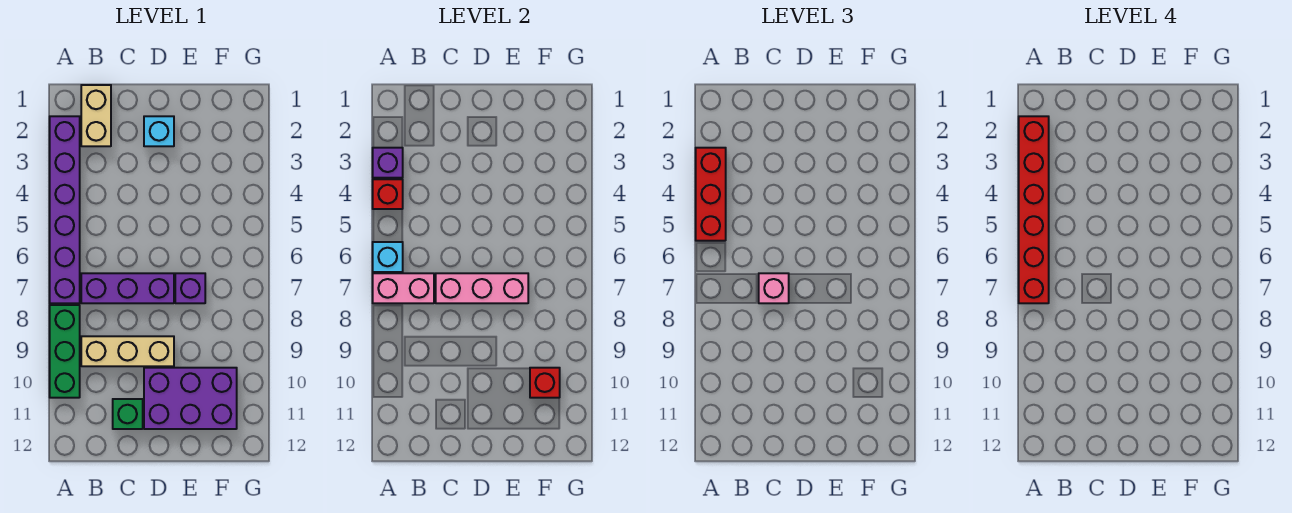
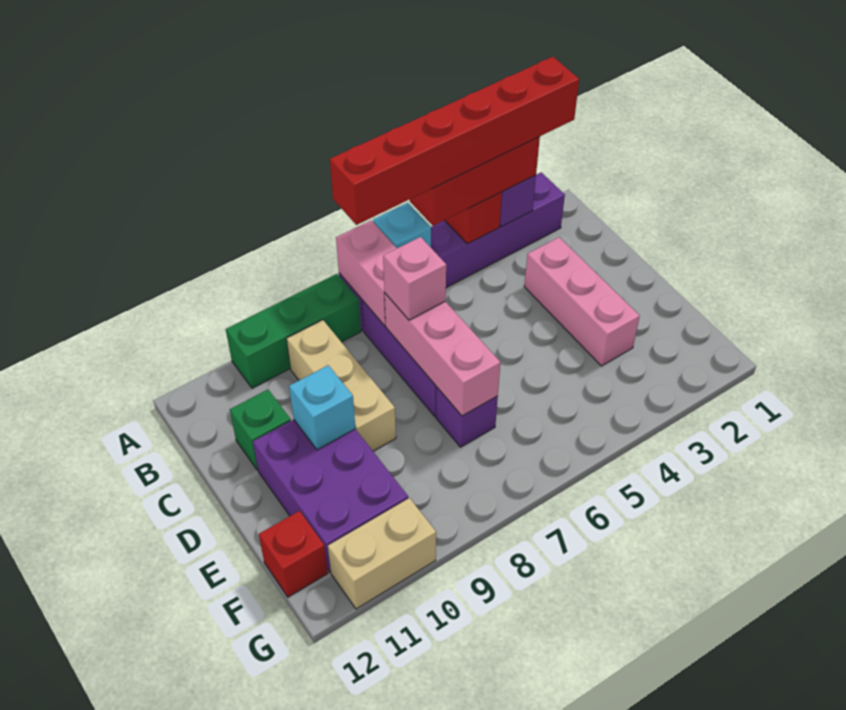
tan brick B1:B2 level 1 -> tan brick G10:G11 level 1
none -> pink brick C3:E3 level 1
cyan brick D2 level 1 -> cyan brick D10 level 2
red brick F10 level 2 -> red brick F12 level 1

